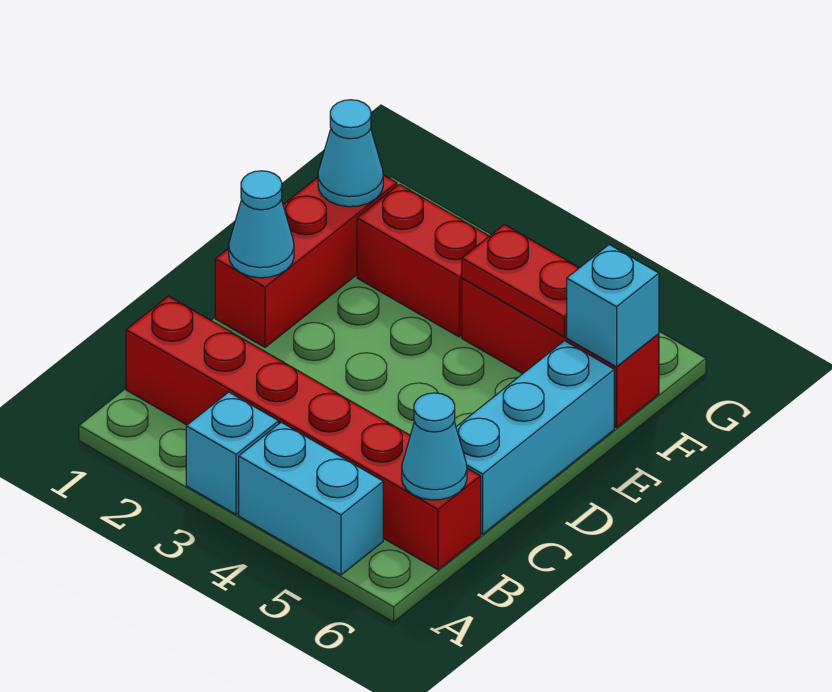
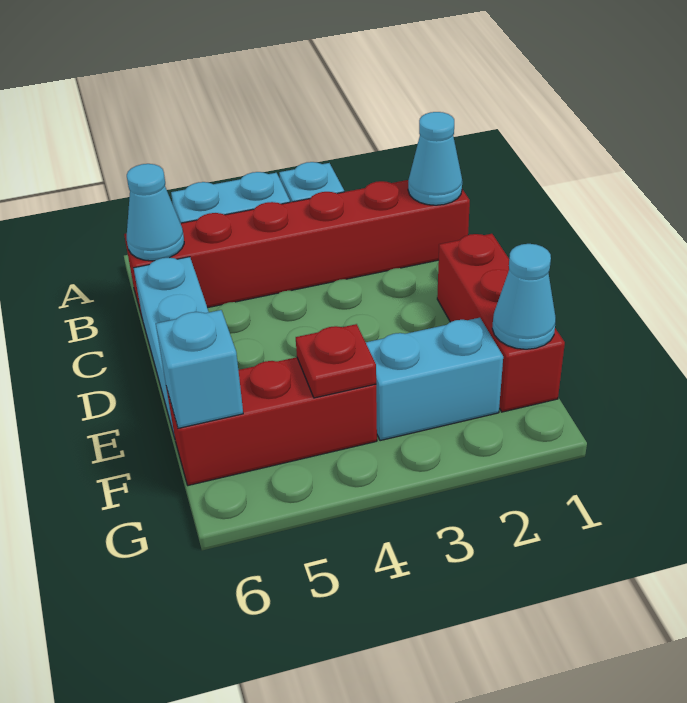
cyan cone D1 level 2 -> cyan cone B1 level 2
red brick F2:F3 level 1 -> cyan brick F2:F3 level 1
red plate F4:F5 level 2 -> red plate F4 level 2

